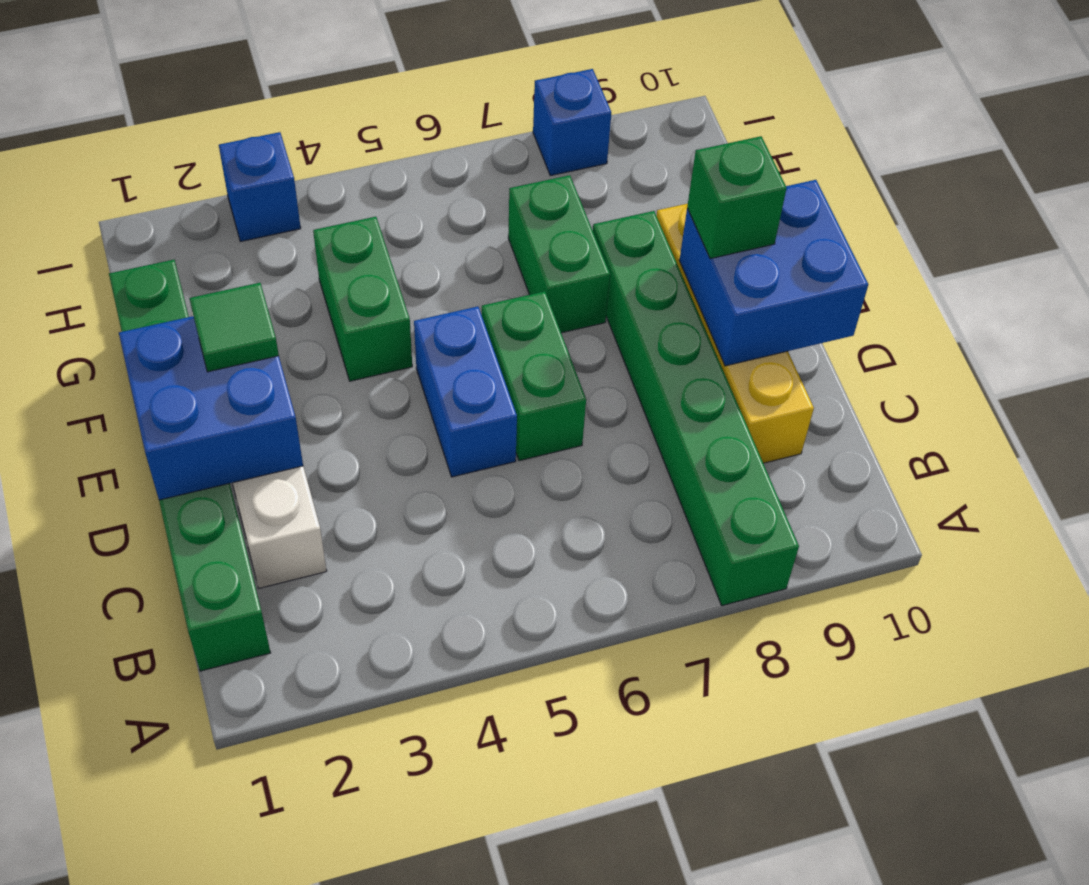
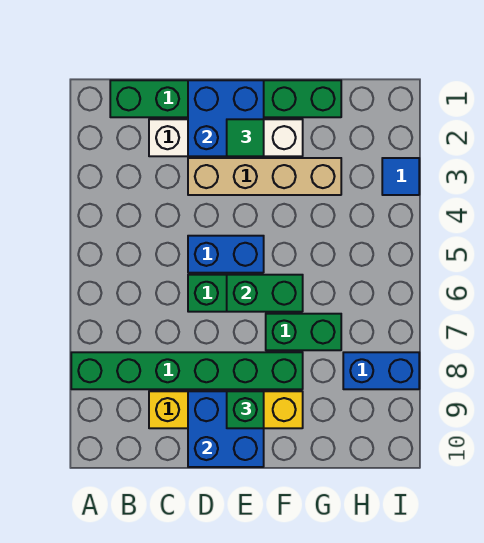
none -> tan brick D3:G3 level 1
green brick F4:G4 level 1 -> green brick E6:F6 level 2
blue brick I3 level 1 -> blue tile I3 level 1
blue brick I8 level 1 -> blue brick H8:I8 level 1

